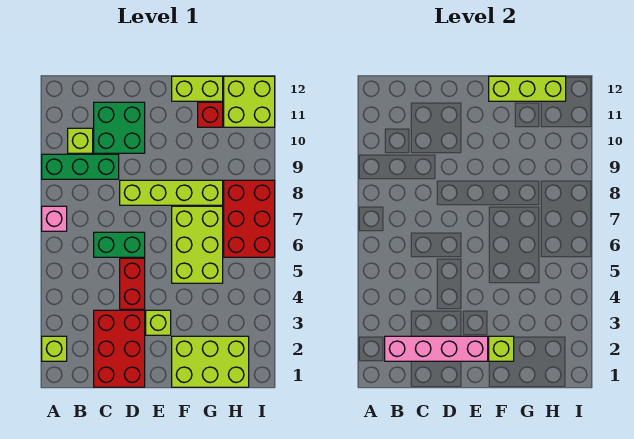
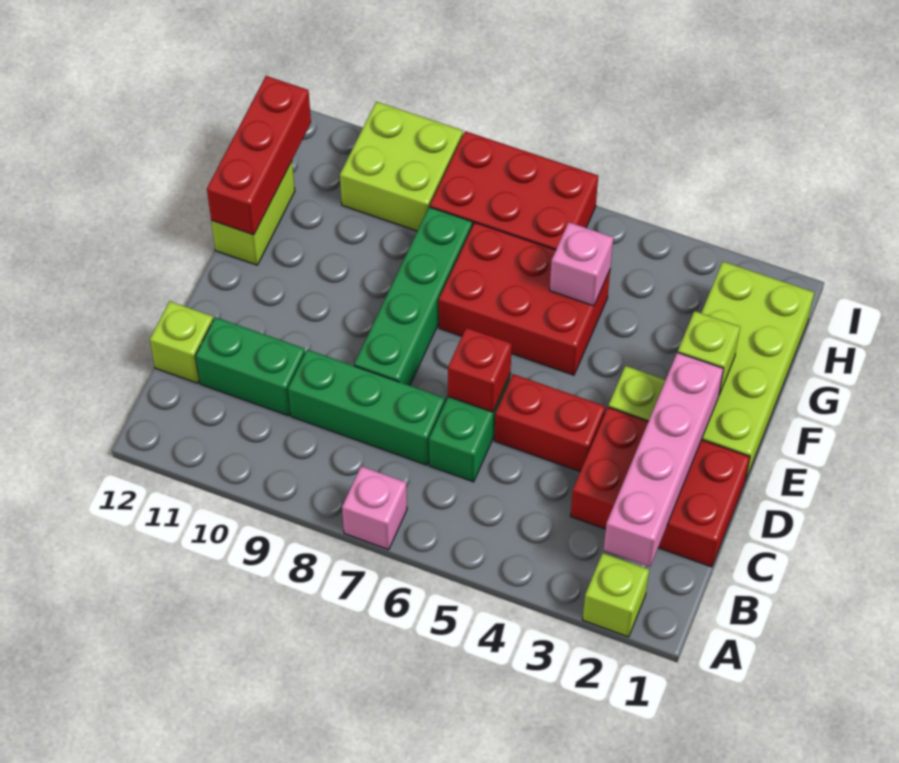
green brick A9:C9 level 1 -> green brick C7:C9 level 1
lime brick B10 level 1 -> lime brick C12 level 1
green brick C10:D11 level 1 -> green brick C10:C11 level 1
lime brick D8:G8 level 1 -> green brick D8:G8 level 1
lime brick F1:H2 level 1 -> lime brick E1:H2 level 1
lime brick F5:G7 level 1 -> red brick F5:G7 level 1
lime brick F12:H12 level 2 -> red brick F12:H12 level 2
none -> pink brick G5 level 2
red brick G11 level 1 -> red brick D6 level 2
lime brick H11:I12 level 1 -> lime brick H9:I10 level 1

